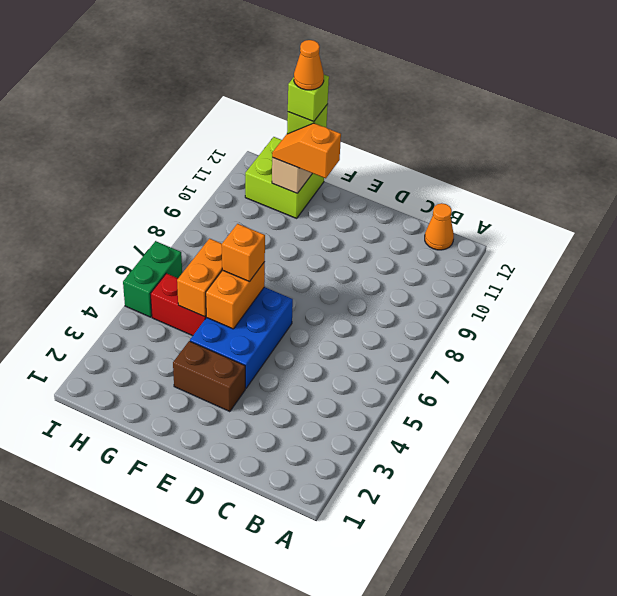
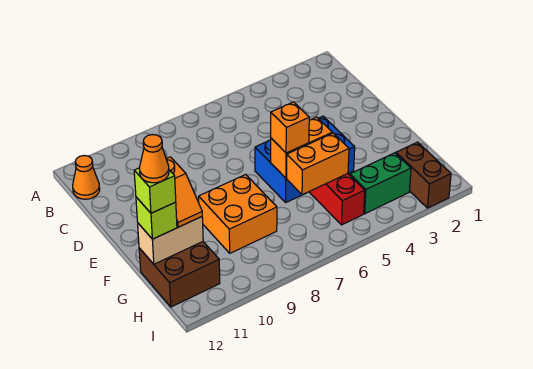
brown brick E3:F3 level 1 -> brown brick H2:I2 level 1
none -> orange brick F8:G9 level 1
lime brick G11:H12 level 1 -> brown brick G11:H12 level 1
green brick I5:I6 level 1 -> green brick H3:H4 level 1

